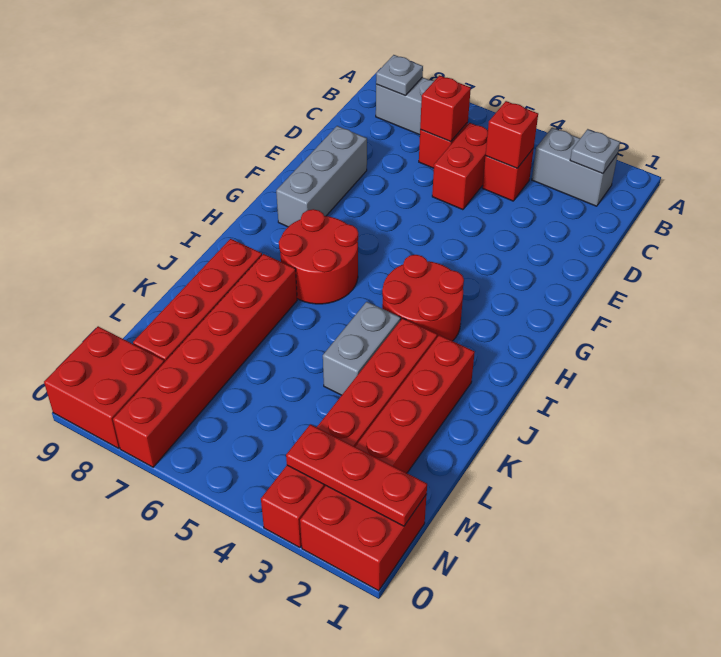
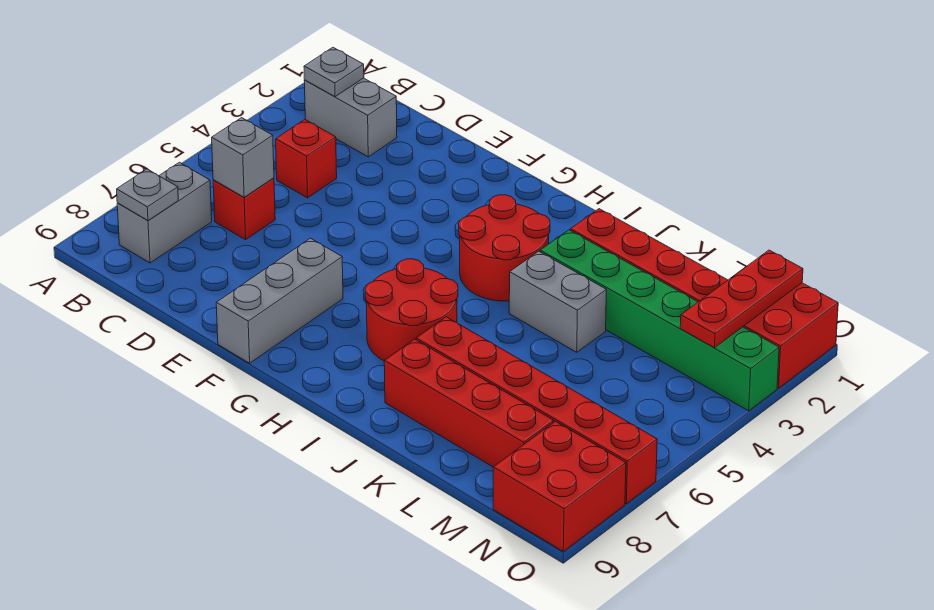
grey brick B2:B3 level 1 -> grey brick B2:C2 level 1
red brick C4 level 2 -> none
red brick C5:D5 level 1 -> none
red brick C6 level 2 -> grey brick C6 level 2
grey brick E8:G8 level 1 -> grey brick F7:F9 level 1
red brick J3:O3 level 1 -> green brick J3:O3 level 1

